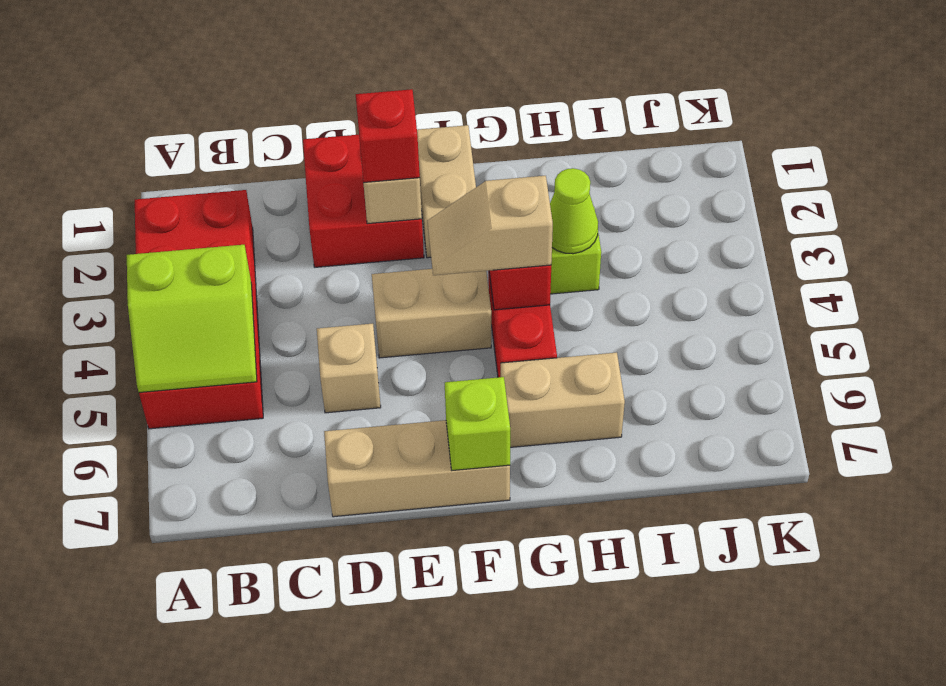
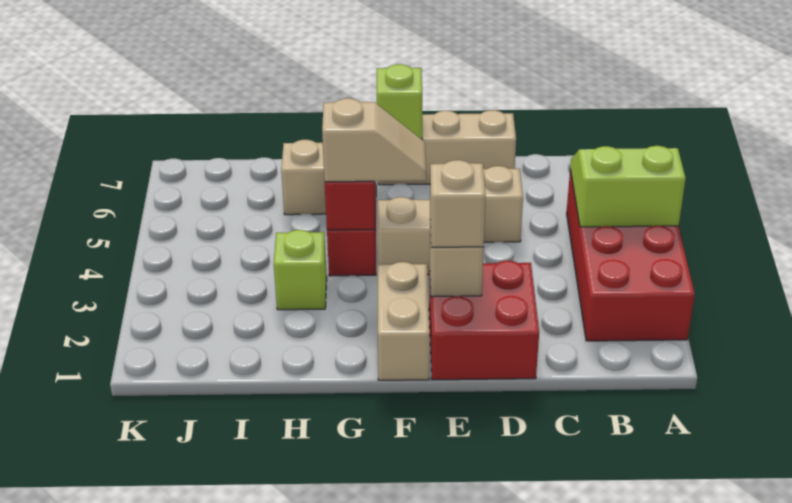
red brick E2 level 3 -> tan brick E2 level 3
lime cone H3 level 2 -> none

